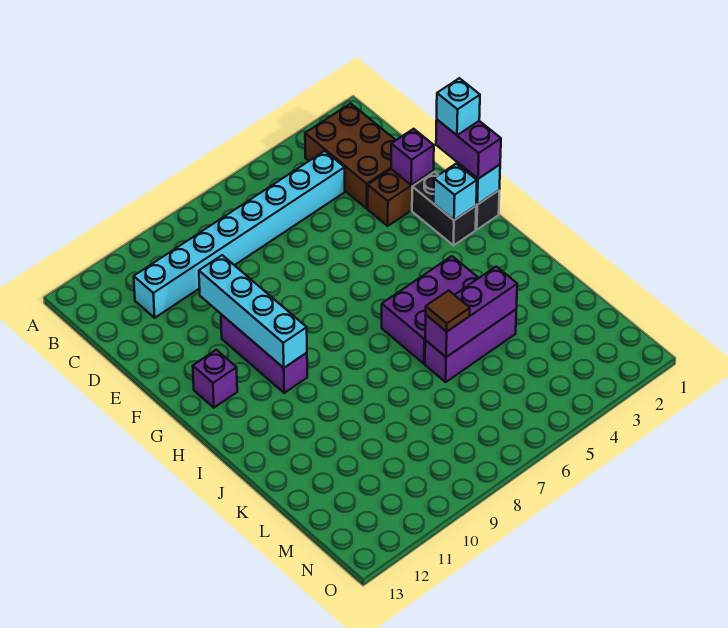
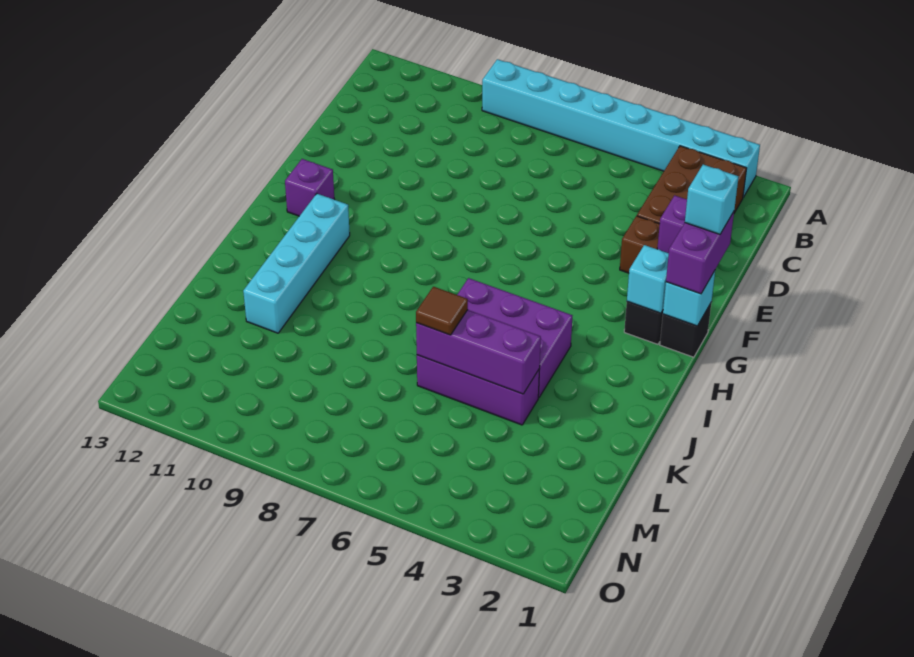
cyan brick C4:C11 level 1 -> cyan brick A2:A9 level 1
cyan brick E10:H10 level 2 -> cyan brick H11:K11 level 1
purple brick F10:H10 level 1 -> none

